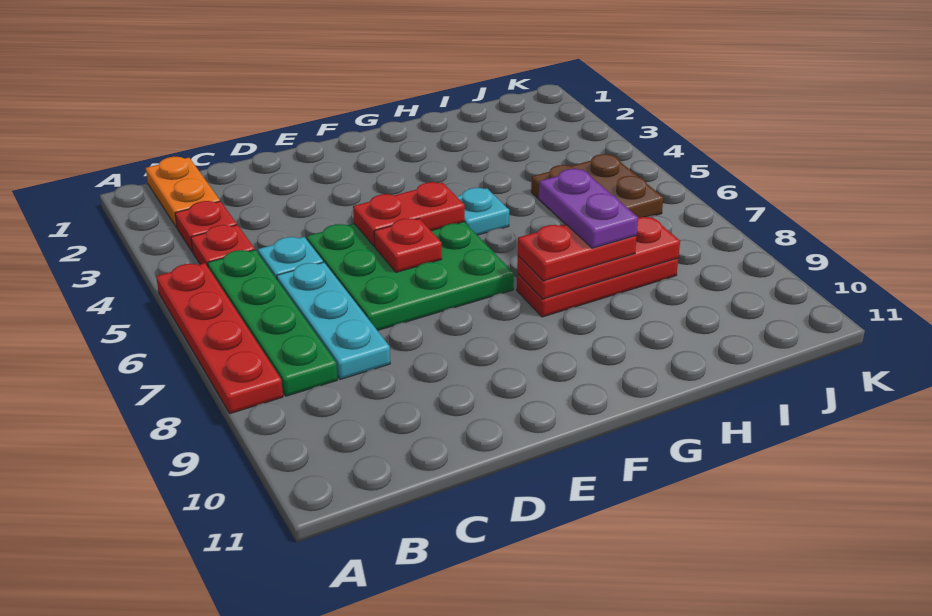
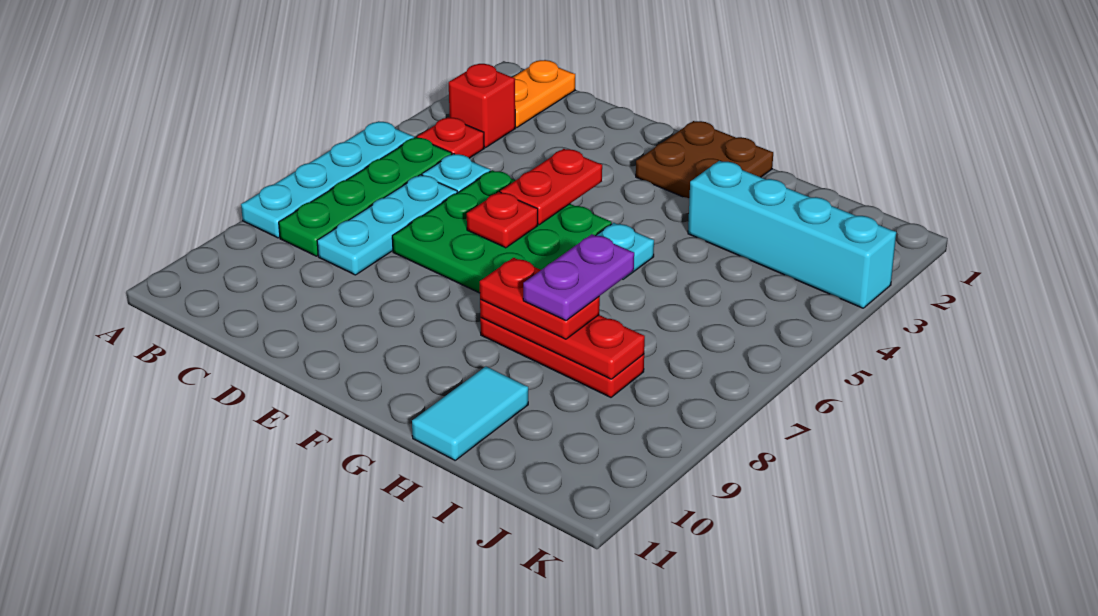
red plate A5:A8 level 1 -> cyan plate A5:A8 level 1
red plate B3 level 1 -> red brick B3 level 1
red plate E5:F5 level 2 -> red plate E4:E5 level 2
none -> cyan brick H3:K3 level 1
none -> cyan tile H10:H11 level 1
brown plate I5:J6 level 1 -> brown plate F1:G2 level 1

